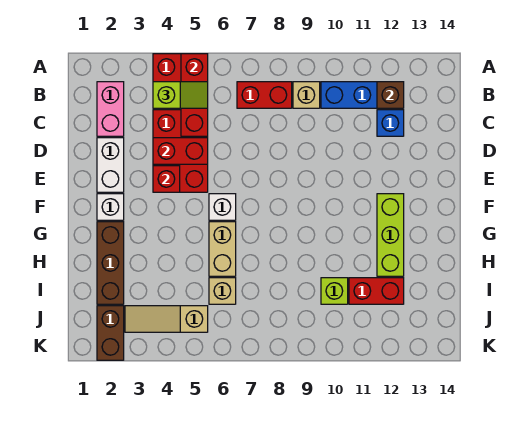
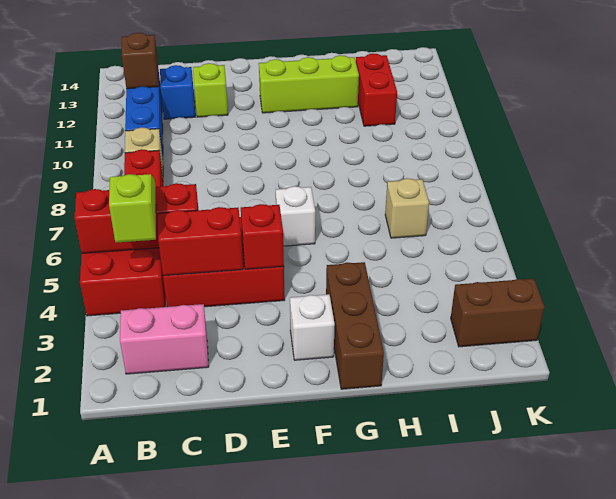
white brick D2:E2 level 1 -> none
red brick D4:D5 level 2 -> red brick C4:D4 level 2
brown brick G2:I2 level 1 -> brown brick G1:G3 level 1
tan brick G6:H6 level 1 -> none
lime brick I10 level 1 -> lime brick D12 level 1
tan slope J3:J5 level 1 top 5 -> none

